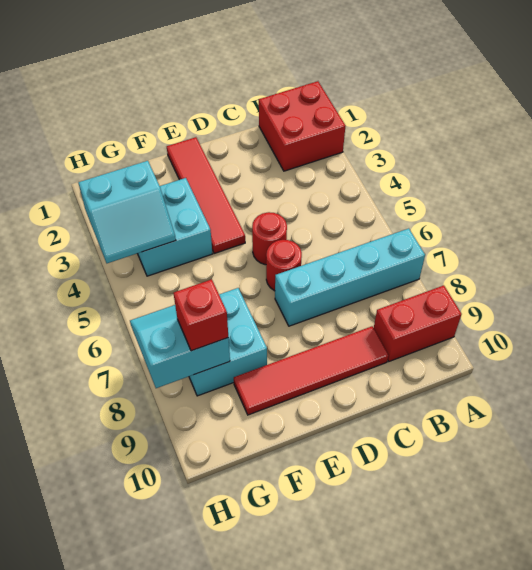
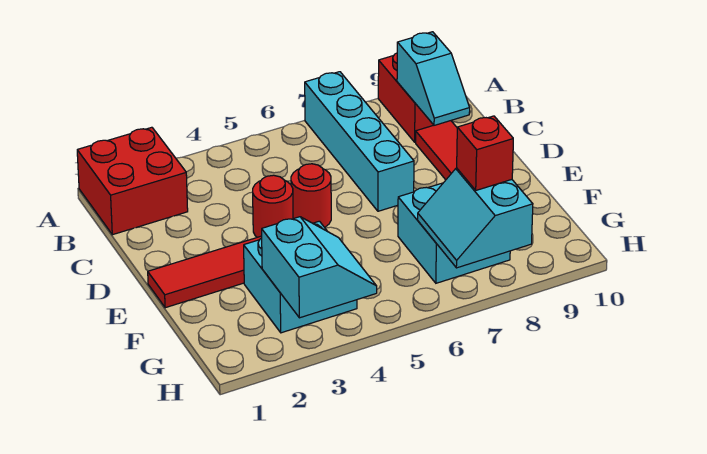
none -> cyan slope B9:C9 level 2 top B
red round brick D6 level 1 -> red round brick D4 level 1

